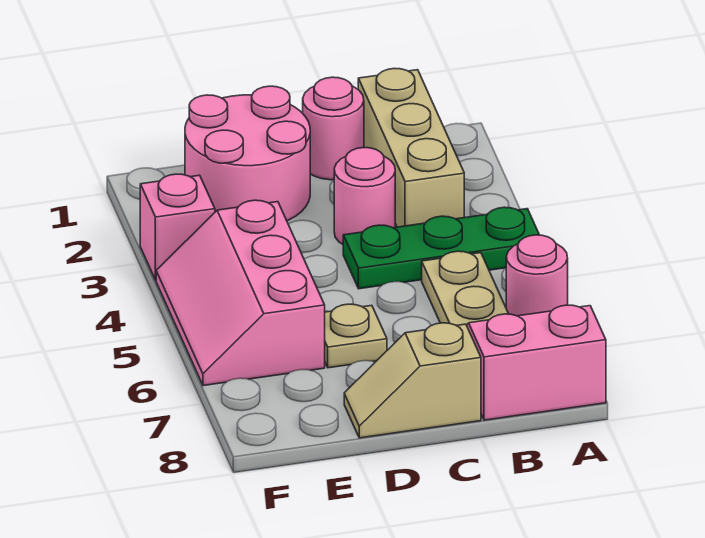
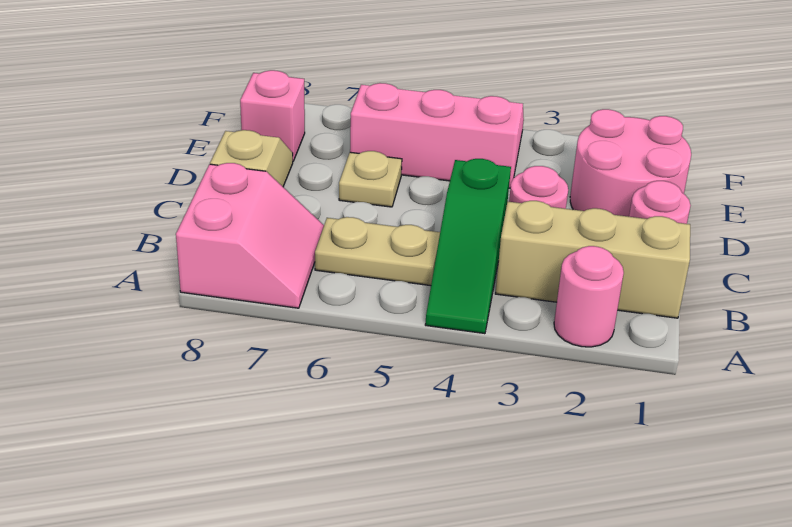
green plate A4:C4 level 1 -> green slope A4:C4 level 1 top C
pink round brick A6 level 1 -> pink round brick A2 level 1
pink brick F3 level 1 -> pink brick E8 level 1

